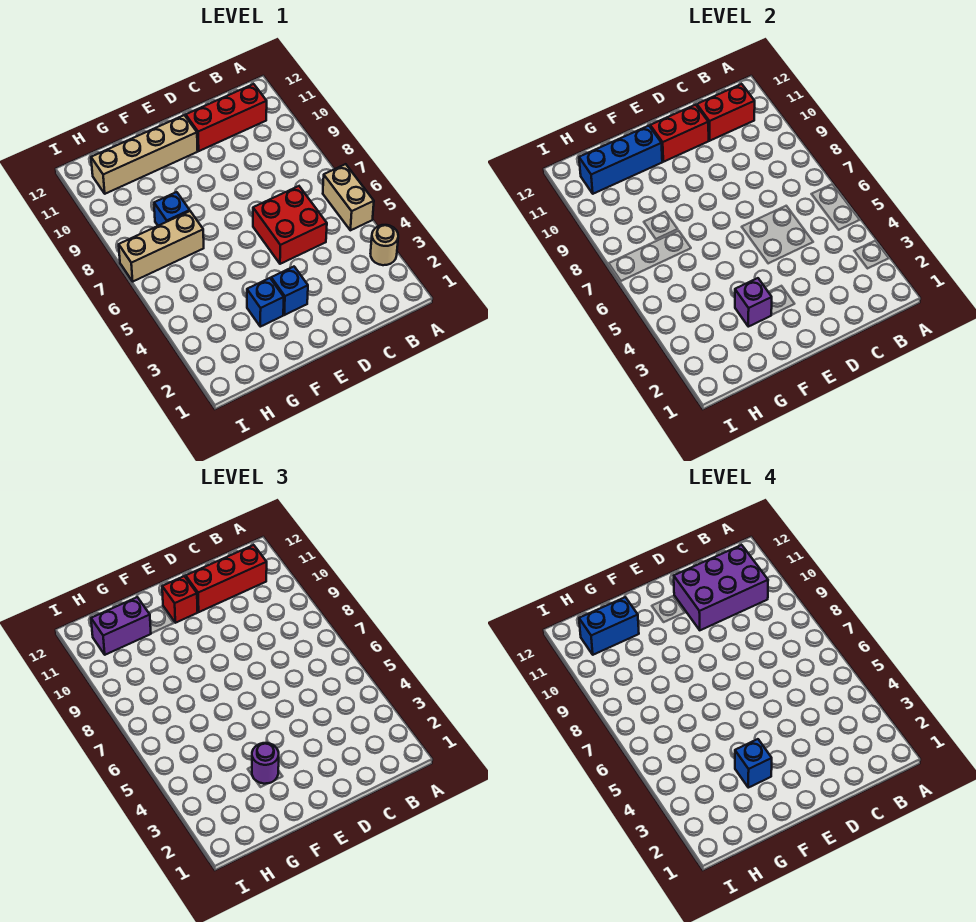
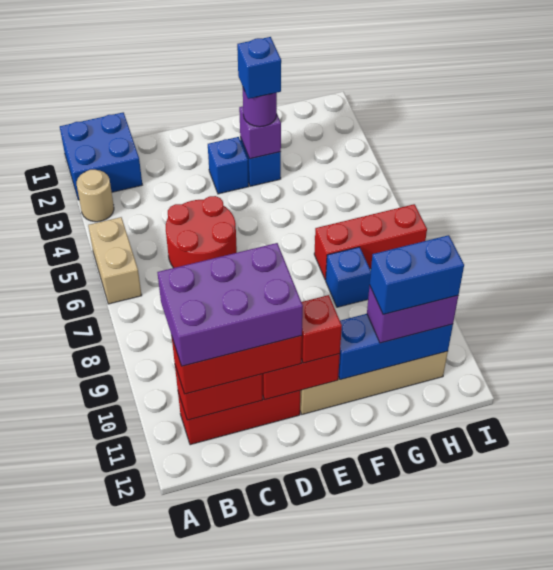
none -> blue brick A1:B2 level 1
red brick C5:D6 level 1 -> red round brick C5:D6 level 1
tan brick G7:I7 level 1 -> red brick G7:I7 level 1

